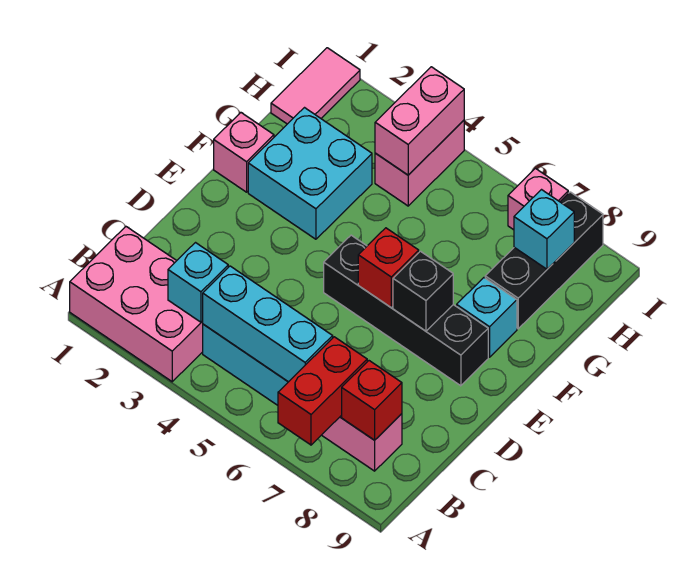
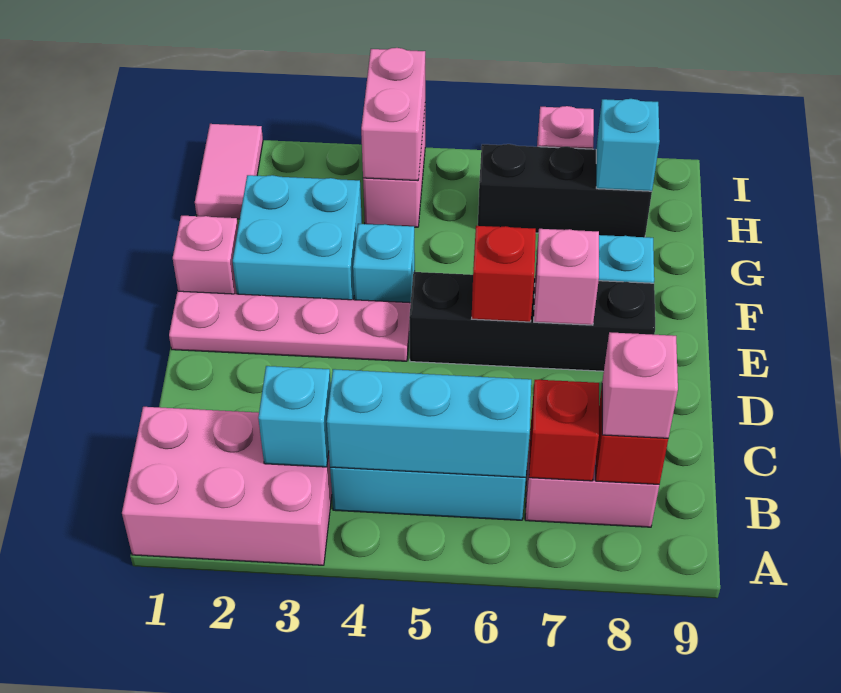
red brick A7:B7 level 2 -> red brick B7 level 2
none -> pink brick B8 level 3
none -> pink plate E1:E4 level 1
black brick E7 level 2 -> pink brick E7 level 2
none -> cyan brick F4 level 1
black brick G8:I8 level 1 -> black brick H6:H8 level 1

